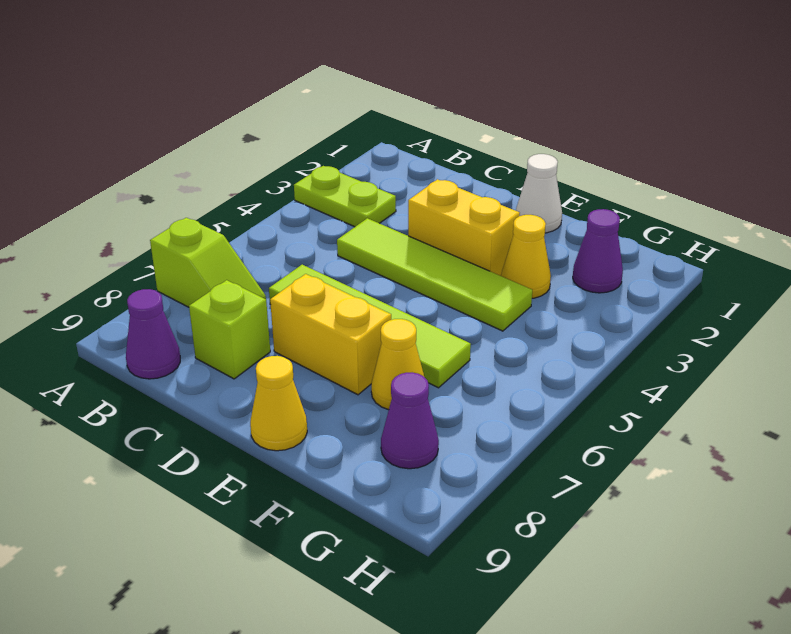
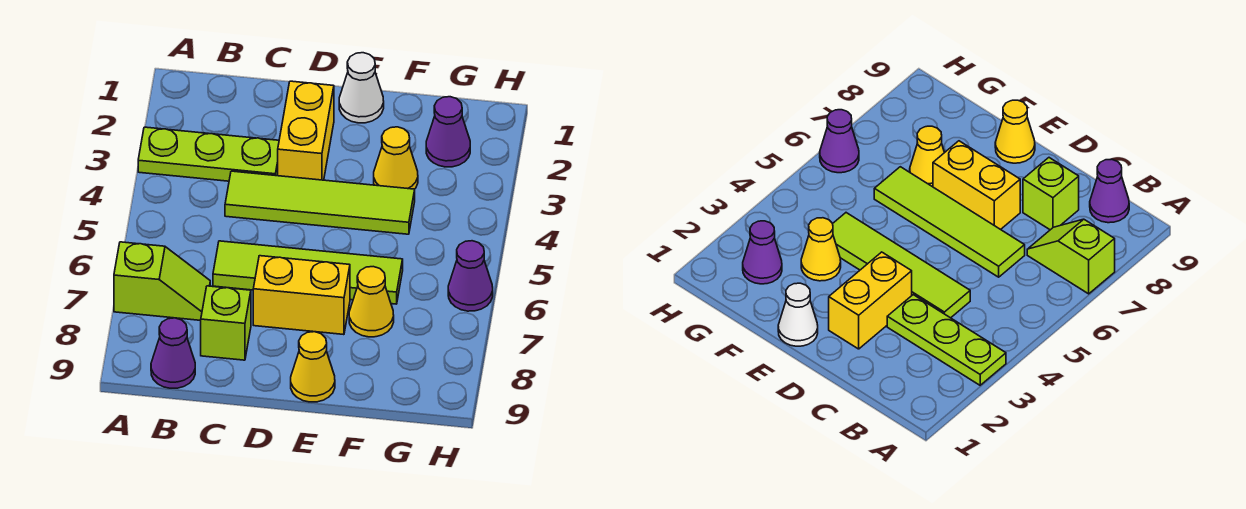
lime plate A3:B3 level 1 -> lime plate A3:C3 level 1
yellow brick D3:E3 level 1 -> yellow brick D2:D3 level 1
purple cone G8 level 1 -> purple cone H6 level 1

